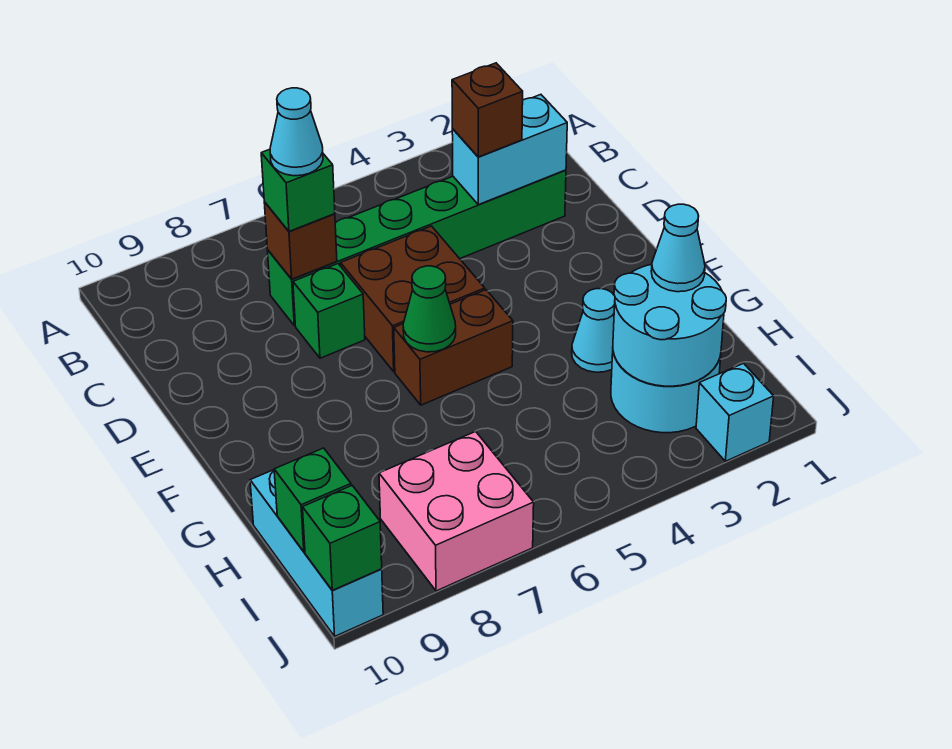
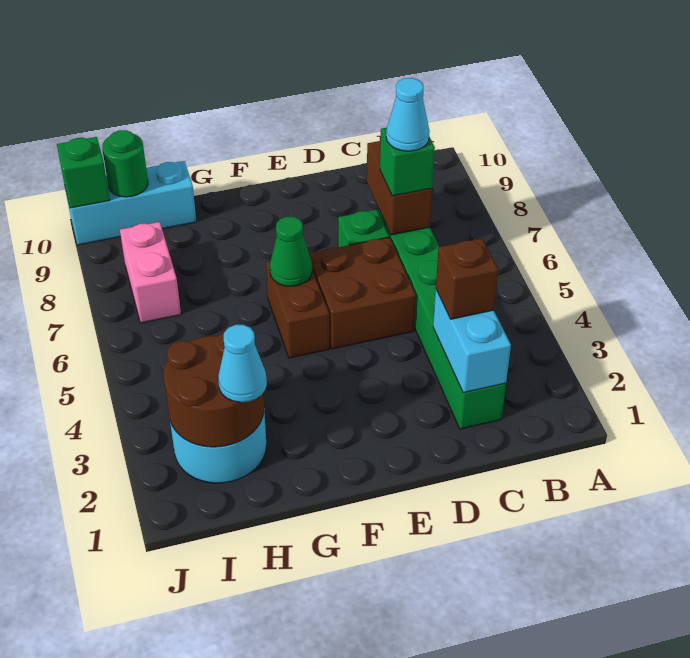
brown brick C7 level 2 -> brown brick C7:C8 level 2
cyan cone G3 level 1 -> none
cyan round brick H2:I3 level 2 -> brown round brick H2:I3 level 2
pink brick I7:J8 level 1 -> pink brick I7:I8 level 1
green brick I10 level 2 -> green round brick I10 level 2
cyan brick J2 level 1 -> none

